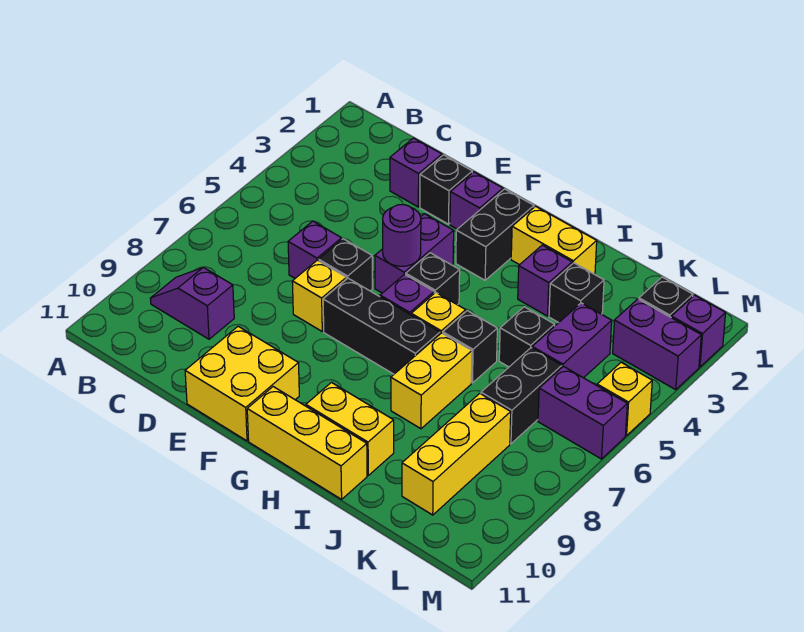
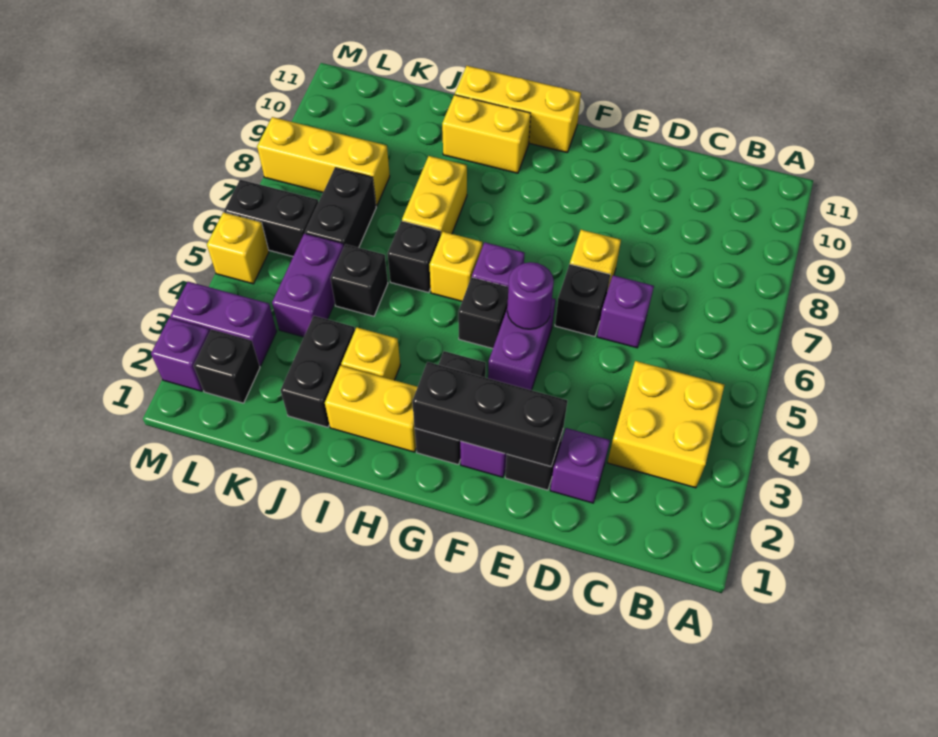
purple slope B9:C9 level 1 top C -> none
yellow brick E10:F11 level 1 -> yellow brick B3:C4 level 1
black brick F7:H7 level 1 -> black brick E2:G2 level 2
purple brick I3 level 1 -> yellow brick I3 level 1
black brick J3 level 1 -> black brick J2:J3 level 1
yellow brick K8:K10 level 1 -> yellow brick K8:M8 level 1
purple brick L6:M6 level 1 -> black brick L6:M6 level 1

